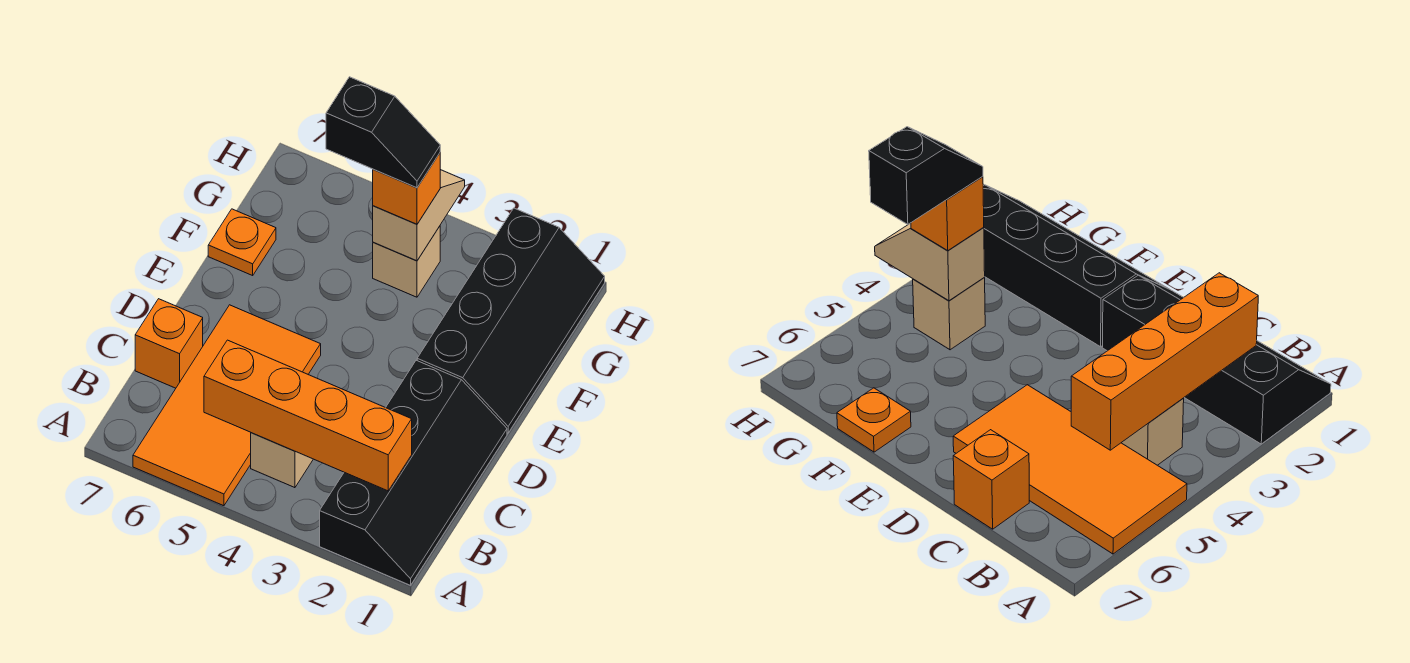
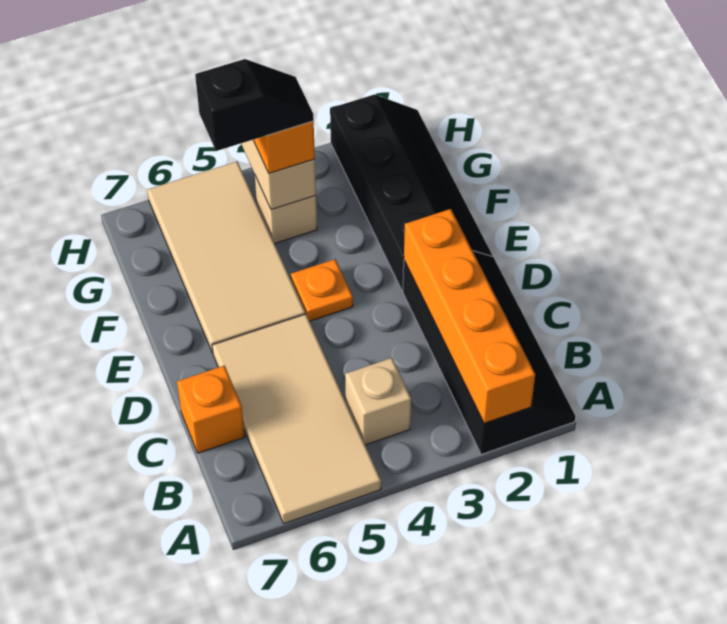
orange tile A5:D6 level 1 -> tan tile A5:D6 level 1
orange brick B2:B5 level 2 -> orange brick A2:D2 level 2
none -> tan tile E5:H6 level 1
orange plate F7 level 1 -> orange plate E4 level 1

